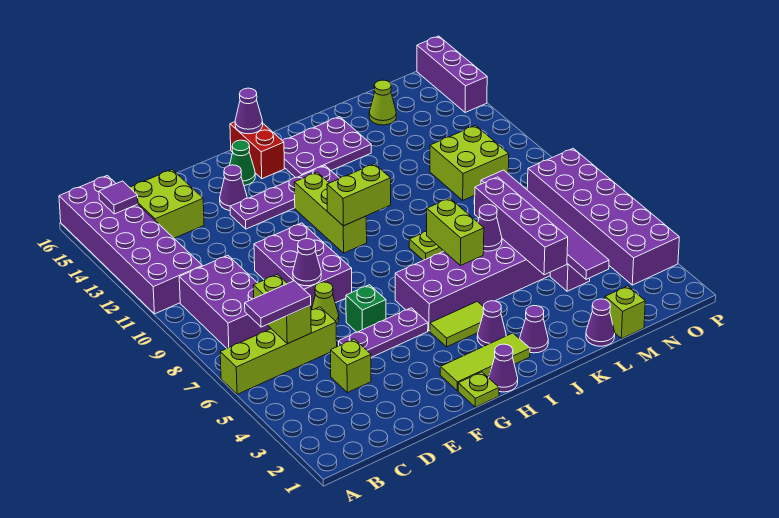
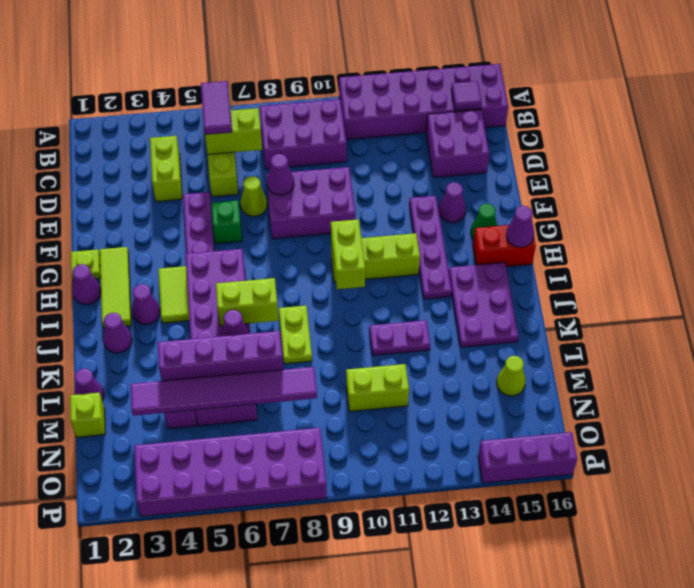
lime brick C14:D15 level 1 -> purple brick C14:D15 level 1
lime brick D4 level 1 -> lime brick C4:D4 level 1
none -> purple plate K11:K12 level 1
lime brick M10:N11 level 1 -> lime brick M10:M11 level 1

